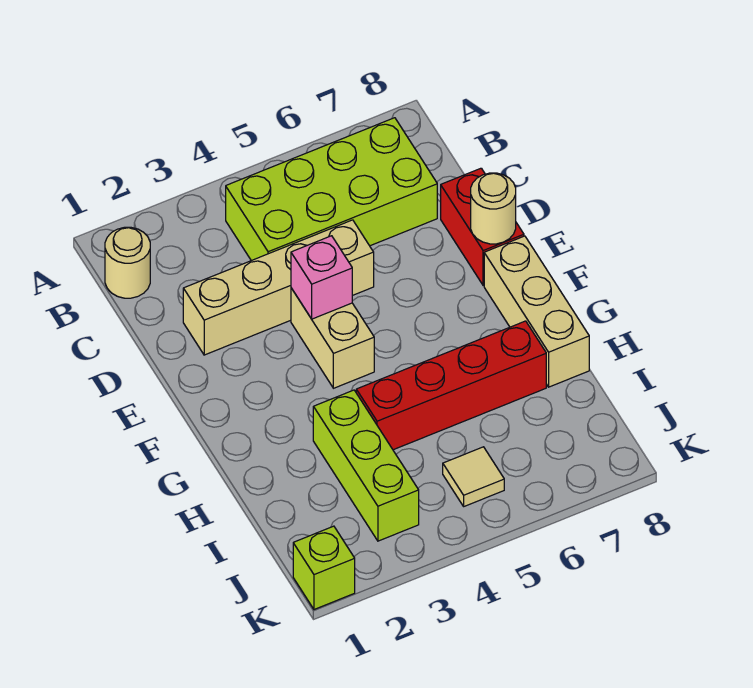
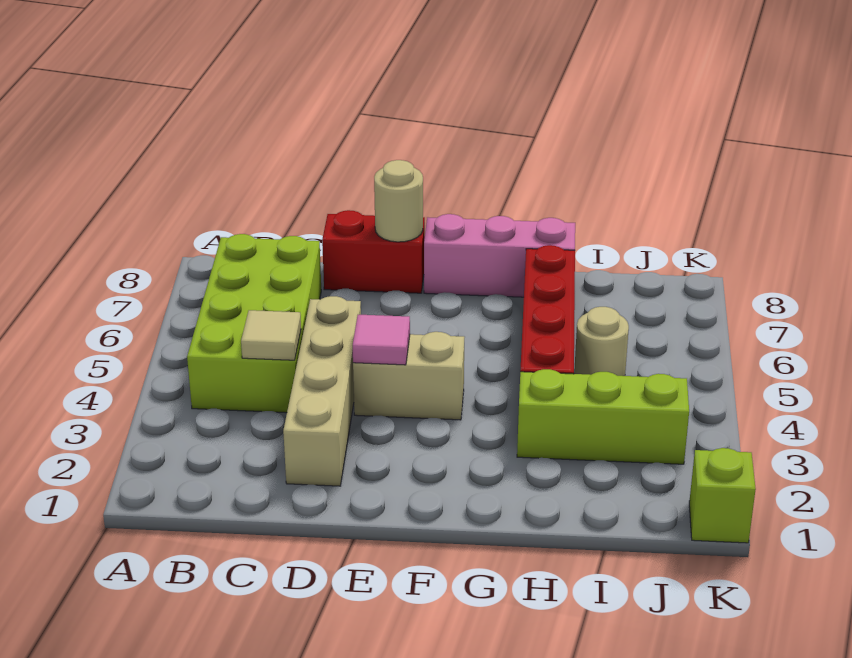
tan round brick B1 level 1 -> tan round brick I5 level 1
pink brick E4 level 2 -> pink tile E4 level 2
tan brick F8:H8 level 1 -> pink brick F8:H8 level 1
tan tile J5 level 1 -> tan tile C4 level 2

